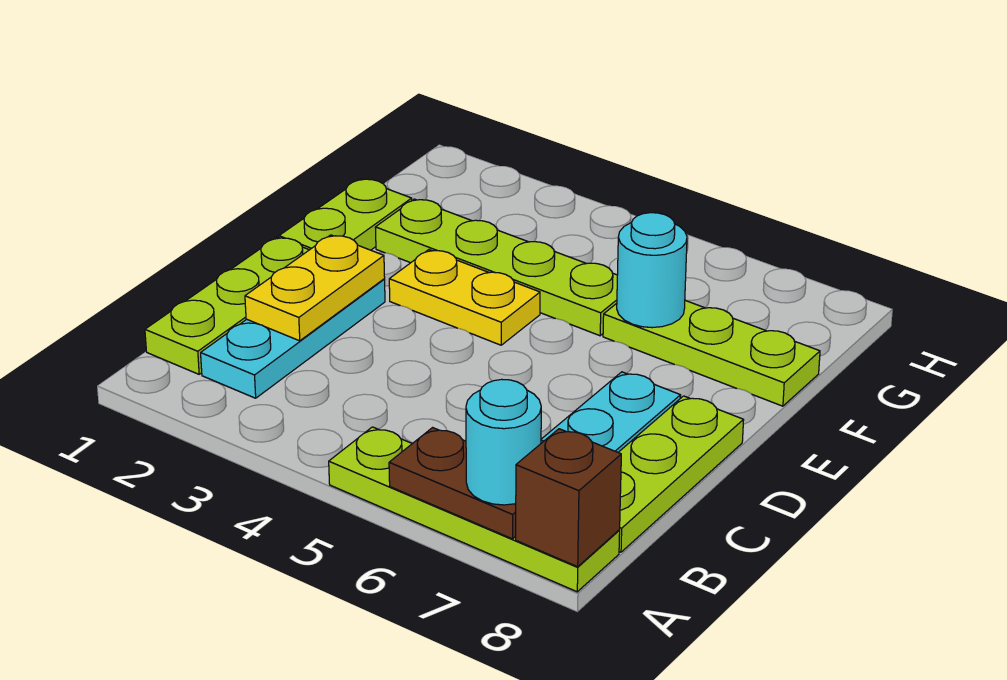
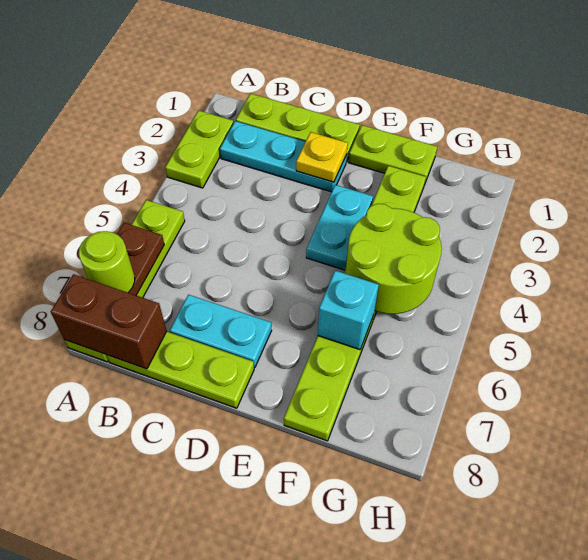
none -> lime plate A2:A3 level 1
cyan round brick A7 level 3 -> lime round brick A7 level 3
brown brick A8 level 2 -> brown brick A8:B8 level 2
yellow plate C2:D2 level 2 -> yellow plate D2 level 2
yellow plate E3:E4 level 1 -> cyan plate E3:E4 level 1
none -> lime round brick F4:G5 level 2
cyan round brick F6 level 2 -> cyan brick F6 level 2

